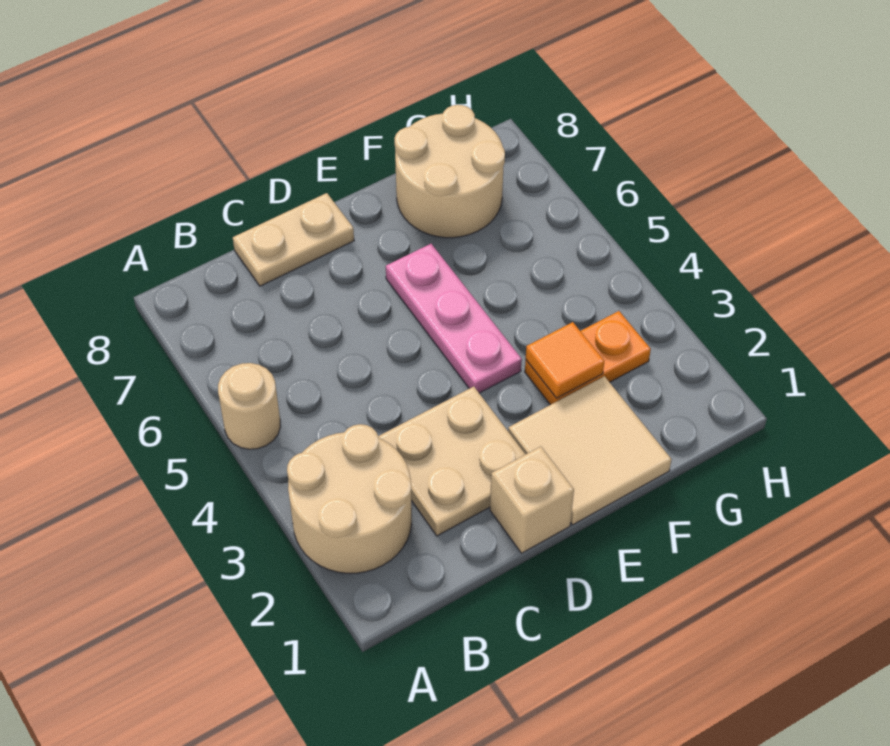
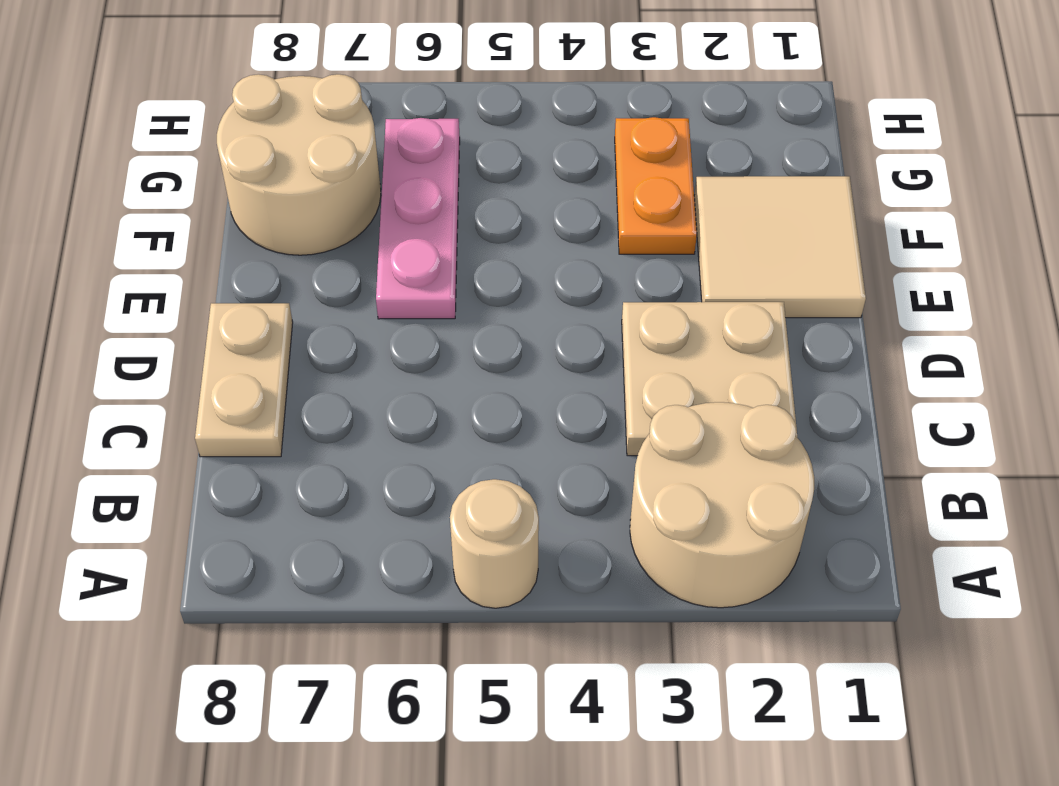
tan brick D1 level 1 -> none
pink plate E4:E6 level 1 -> pink plate E6:G6 level 1
orange tile F3 level 2 -> none

